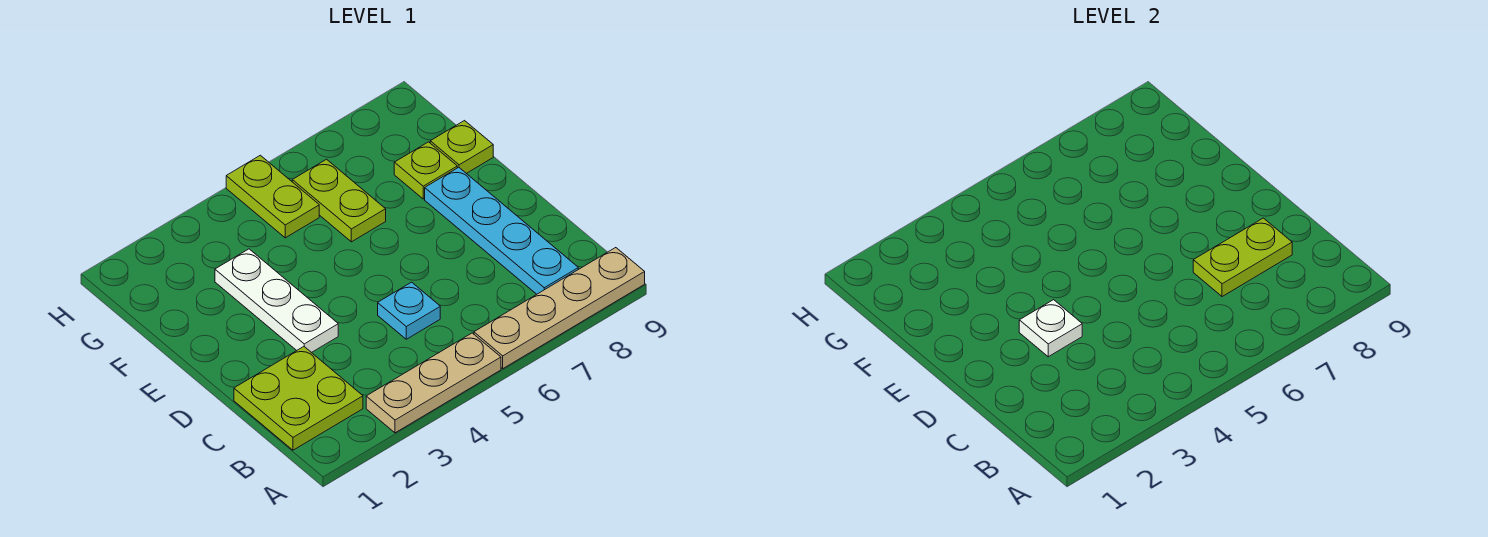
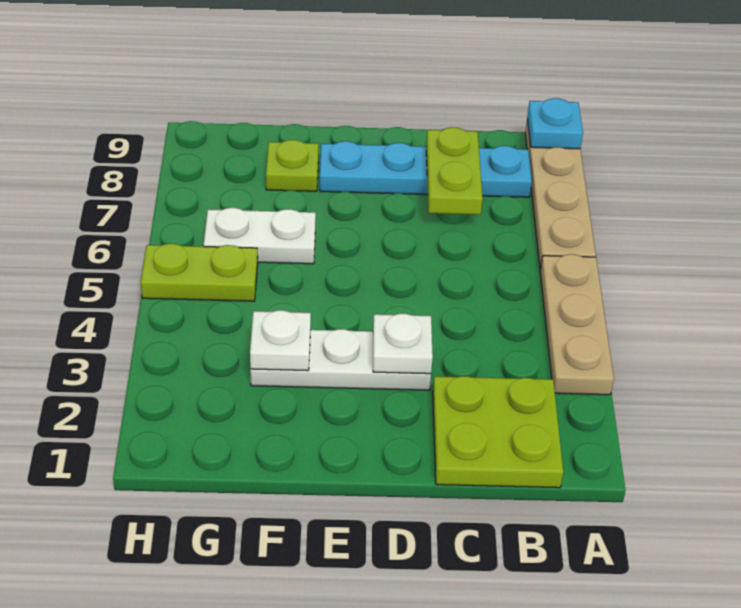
cyan plate C5 level 1 -> cyan plate A9 level 2
none -> white plate F3 level 2
lime plate F6:G6 level 1 -> white plate F6:G6 level 1
lime plate F9 level 1 -> none

